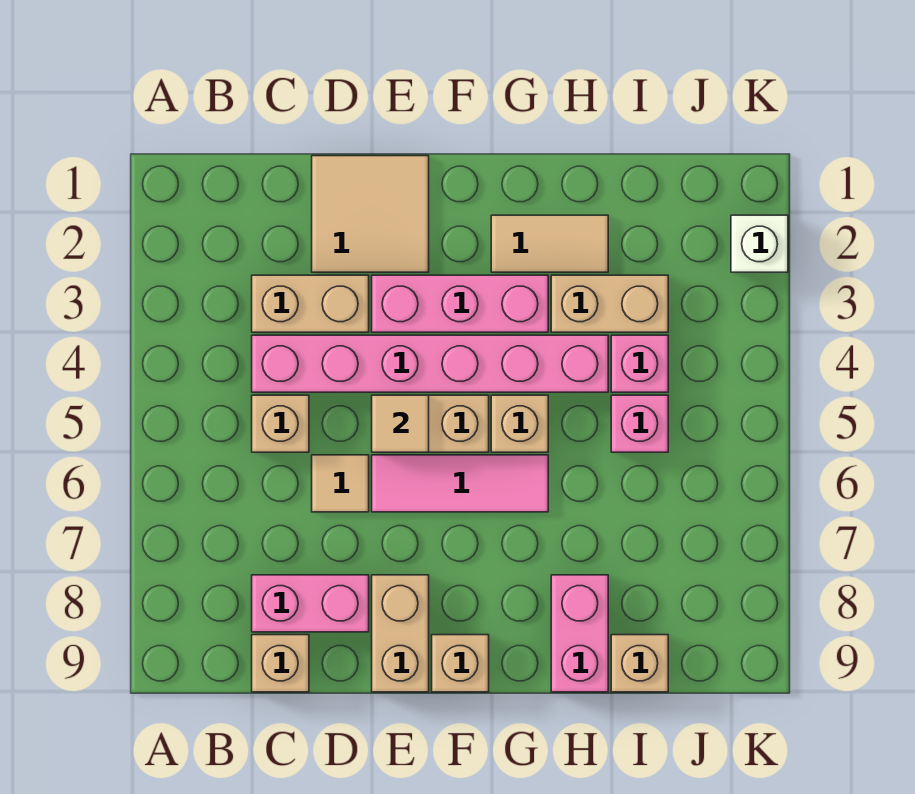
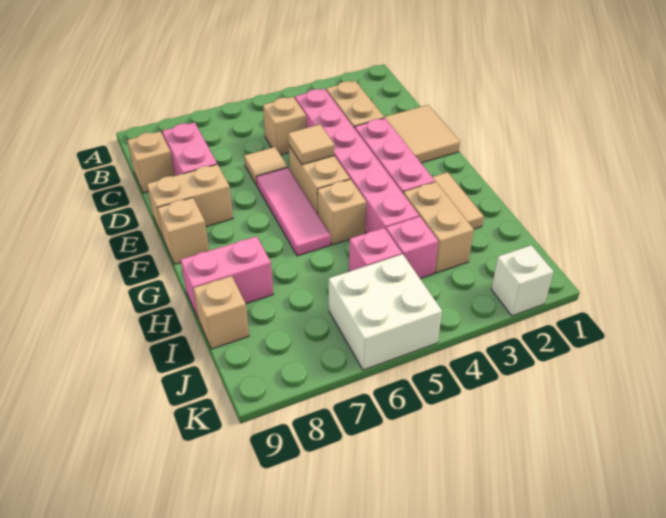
none -> white brick J5:K6 level 1

